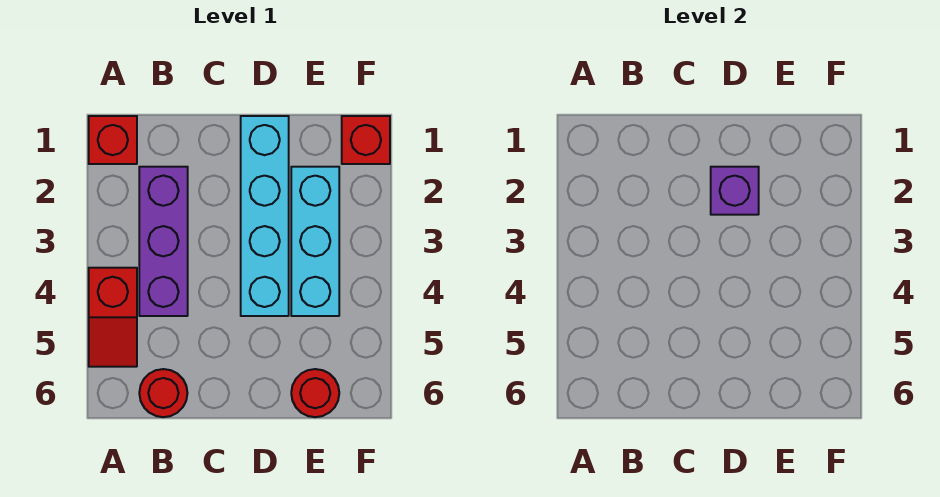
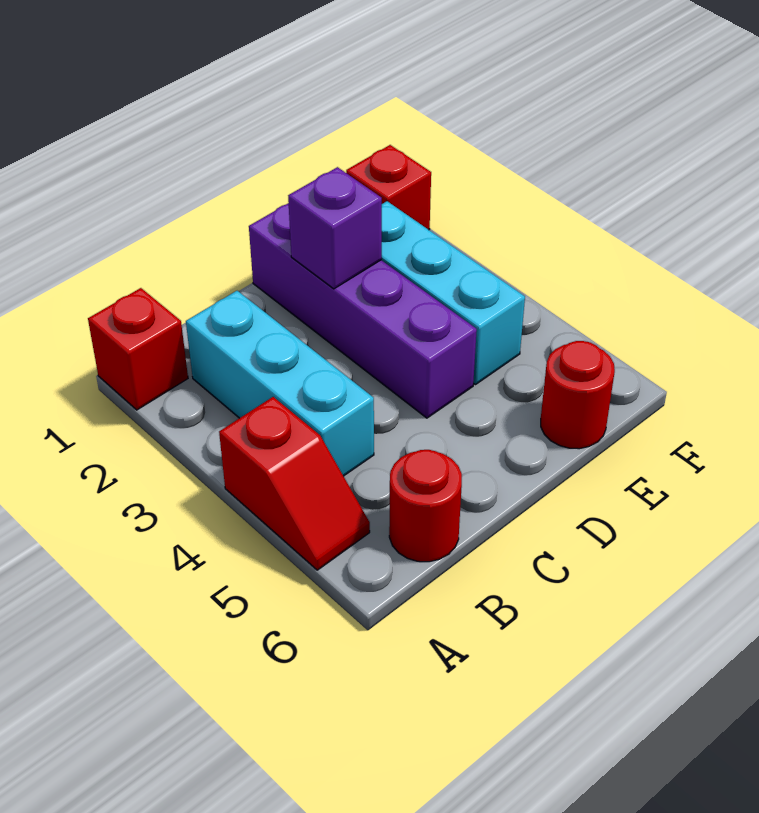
purple brick B2:B4 level 1 -> cyan brick B2:B4 level 1
cyan brick D1:D4 level 1 -> purple brick D1:D4 level 1

